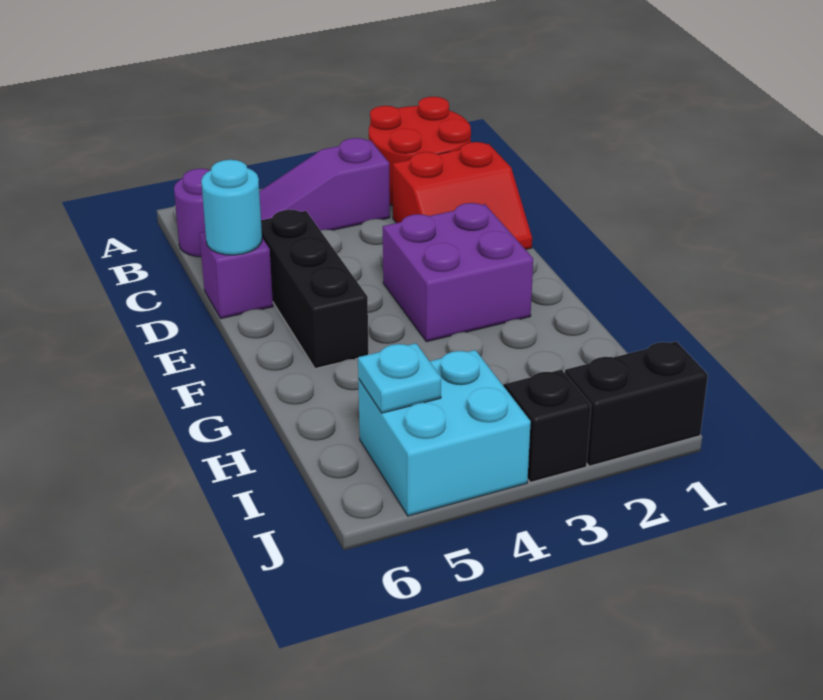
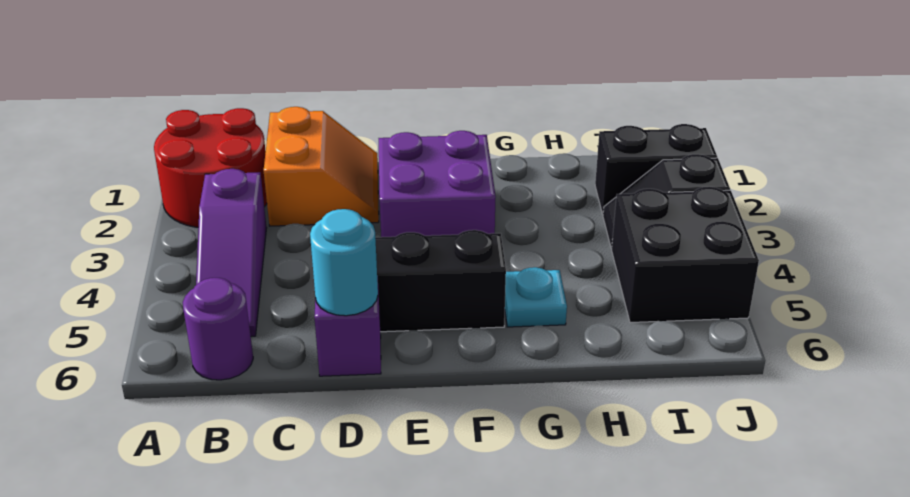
red slope C1:D2 level 1 top C -> orange slope C1:D2 level 1 top C
cyan brick I4:J5 level 1 -> black brick I4:J5 level 1
cyan plate I5 level 2 -> cyan plate G5 level 1
black brick J1:J2 level 1 -> black brick I2:J2 level 1

